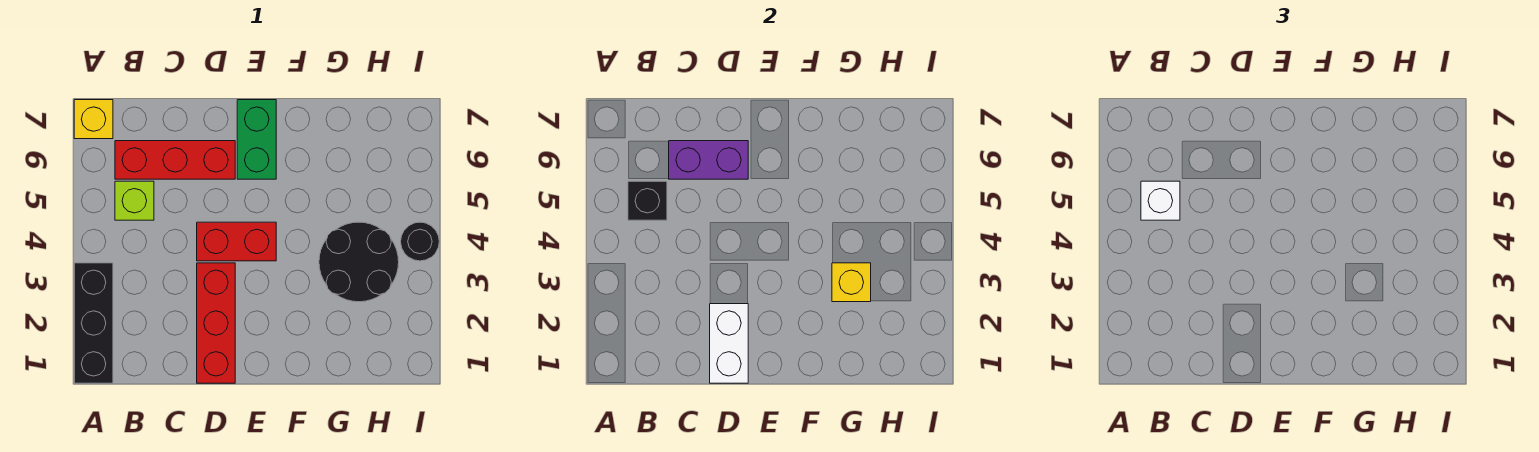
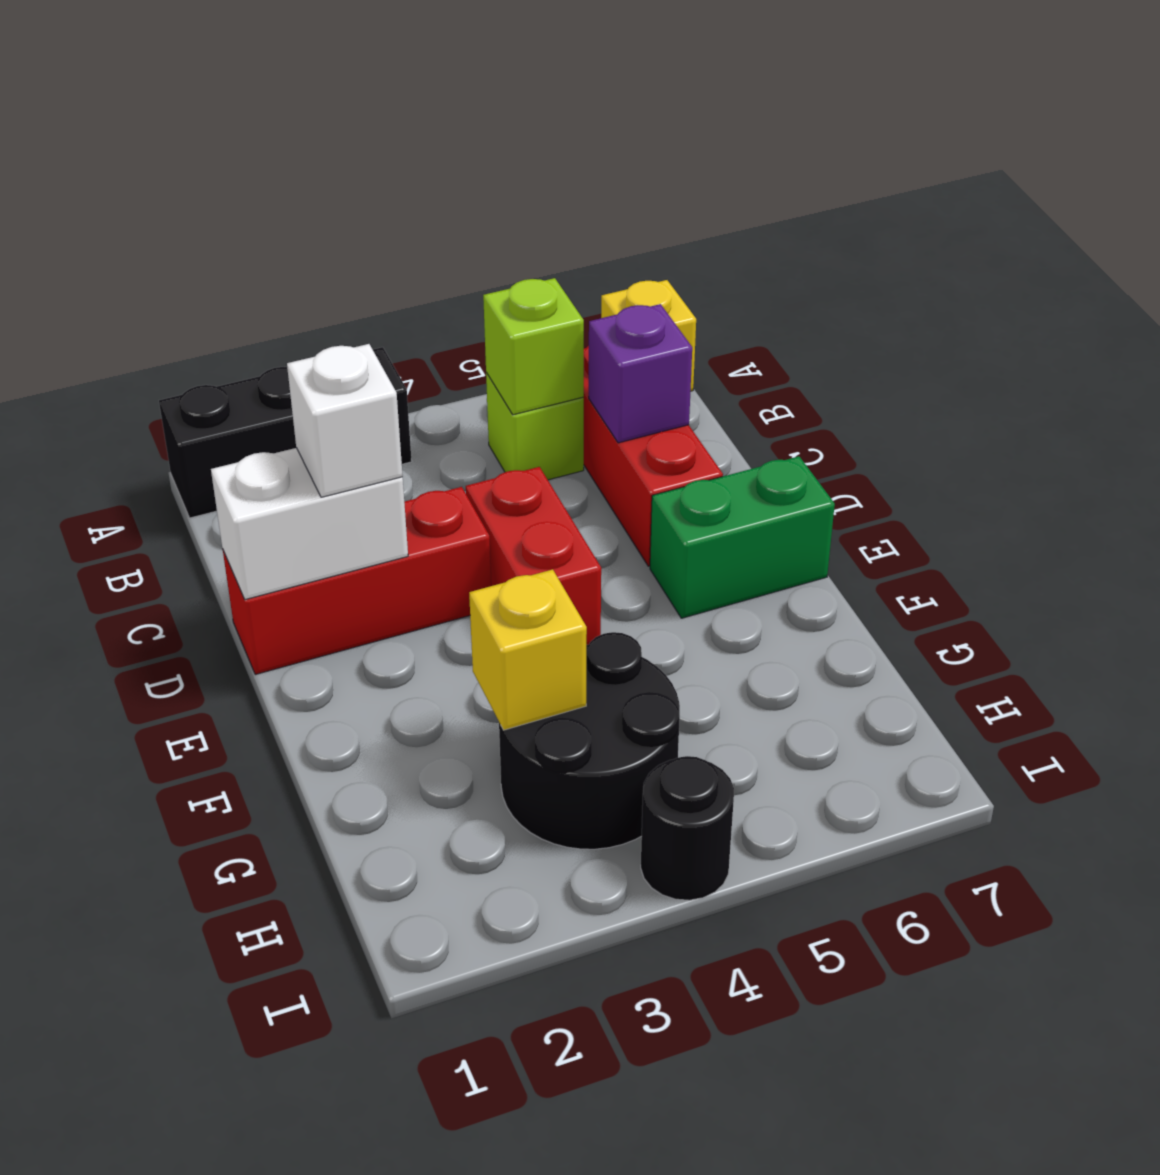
black brick B5 level 2 -> lime brick B5 level 2
white brick B5 level 3 -> white brick D2 level 3
purple brick C6:D6 level 2 -> purple brick C6 level 2

